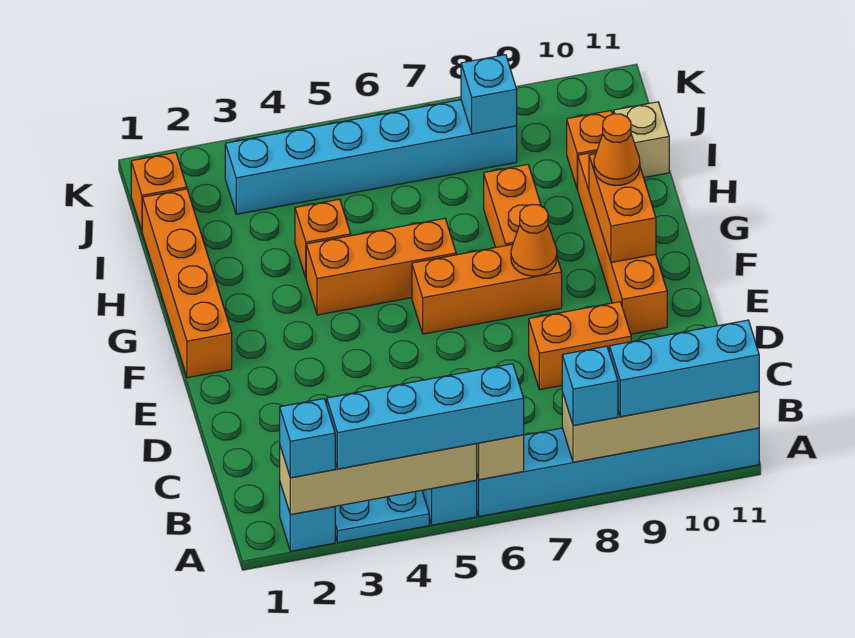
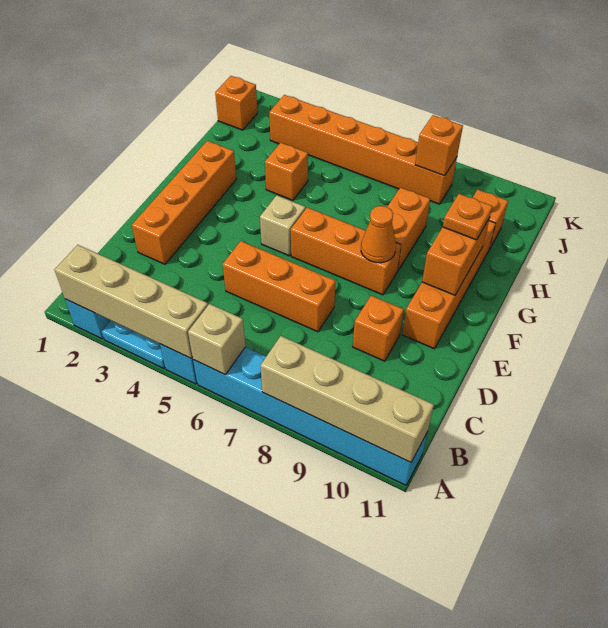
cyan brick A2 level 3 -> none
cyan brick A3:A6 level 3 -> none
cyan brick A8 level 3 -> none
cyan brick A9:A11 level 3 -> none
orange brick D8:D9 level 1 -> orange brick D9 level 1
orange brick F1:I1 level 1 -> orange brick D2:G2 level 1
orange brick G4:G6 level 1 -> orange brick D5:D7 level 1
orange cone G10 level 3 -> orange plate G10 level 3
tan brick I11 level 1 -> tan brick F5 level 1
cyan brick J3:J8 level 1 -> orange brick J3:J8 level 1
cyan brick J8 level 2 -> orange brick J8 level 2

